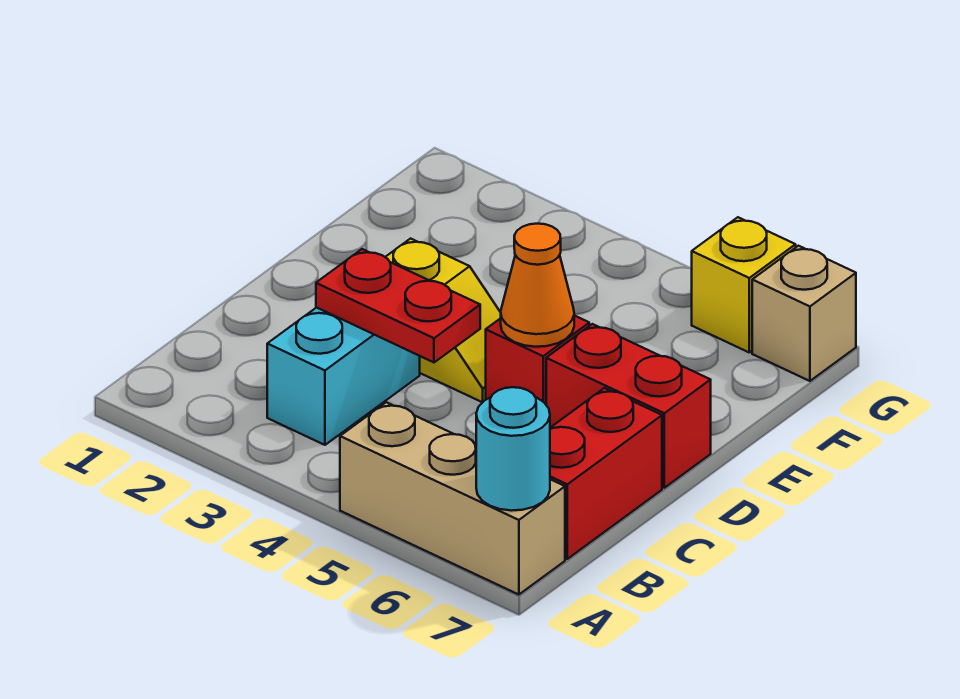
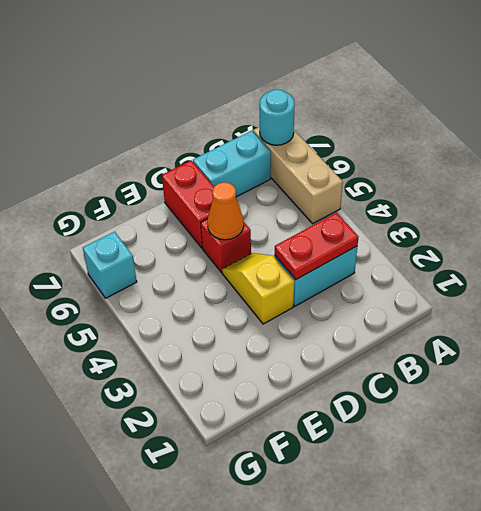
red brick B7:C7 level 1 -> cyan brick B7:C7 level 1
red plate C3:C4 level 2 -> red plate B3:C3 level 2
yellow brick G6 level 1 -> cyan brick G6 level 1
tan brick G7 level 1 -> none

